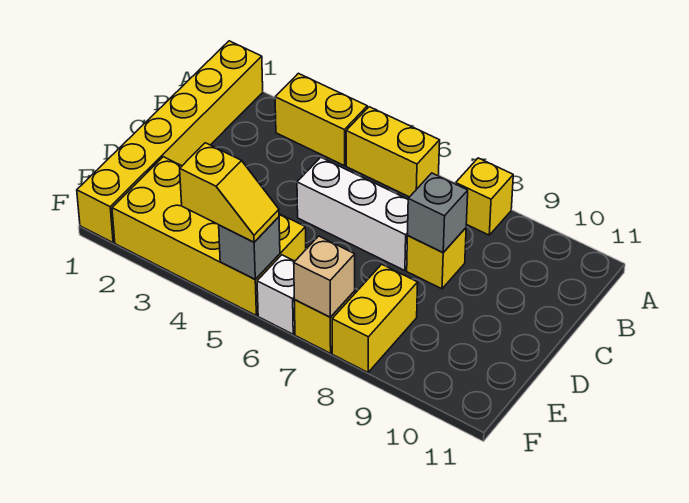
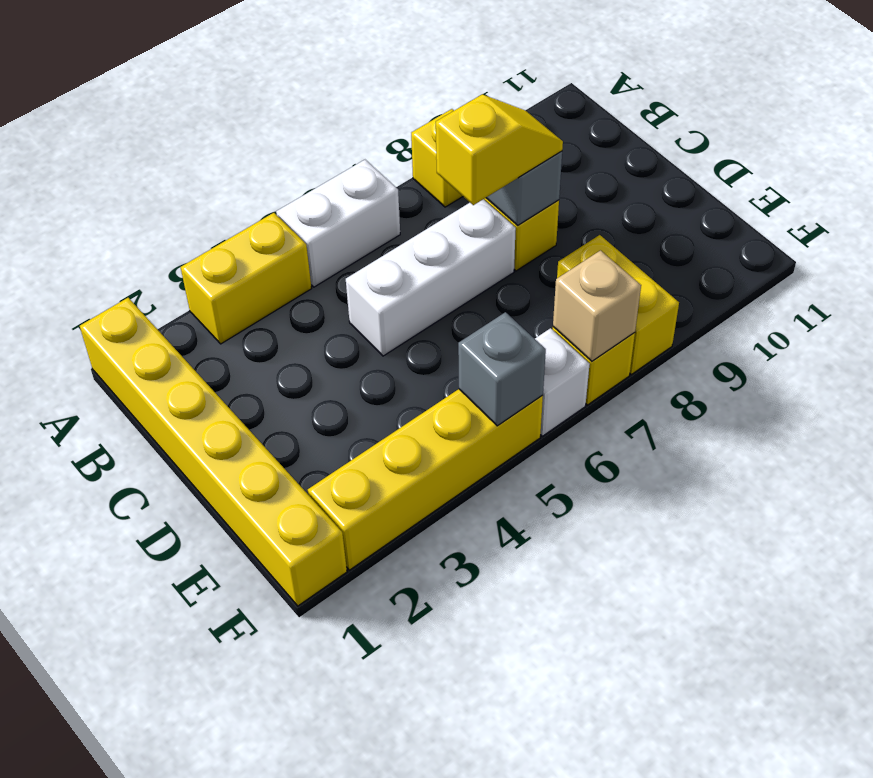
yellow brick A5:A6 level 1 -> white brick A5:A6 level 1
yellow brick E2:F5 level 1 -> yellow brick F2:F5 level 1
yellow slope F4:F5 level 3 top 4 -> yellow slope C7:C8 level 3 top 7

